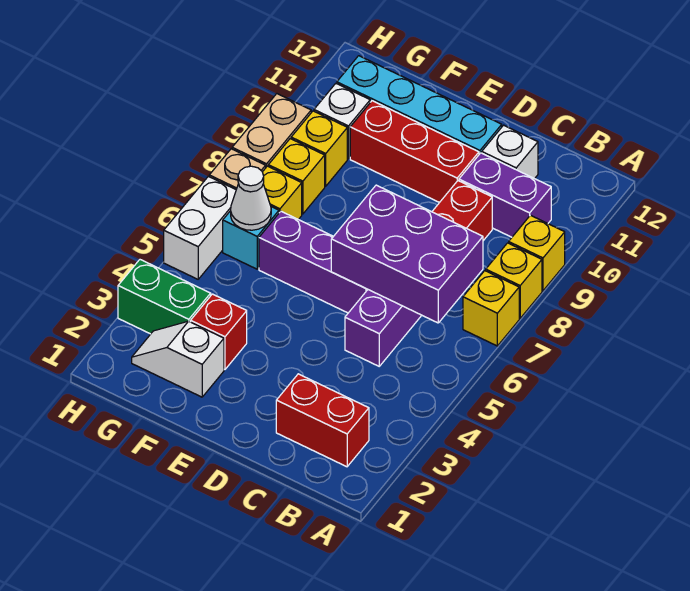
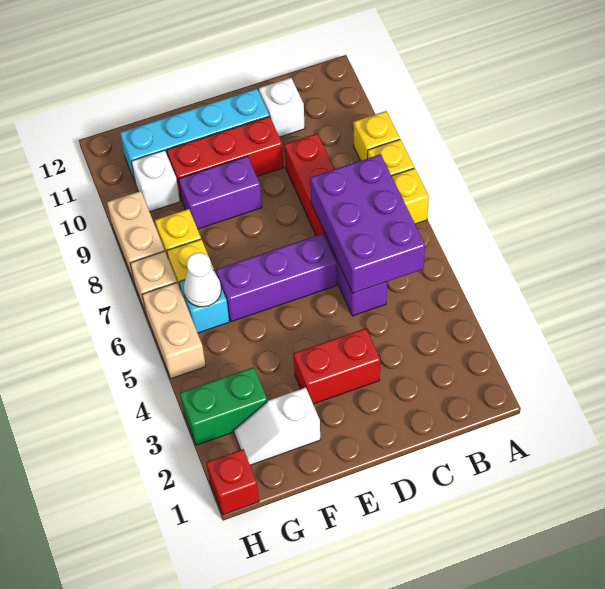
red brick B2:C2 level 1 -> red brick D3:E3 level 1
purple brick B6:D7 level 2 -> purple brick B5:C7 level 2
purple brick B10:C10 level 1 -> purple brick E9:F9 level 1
red brick F3 level 1 -> red brick H1 level 1
yellow brick G9 level 1 -> none
white brick H5:H6 level 1 -> tan brick H5:H6 level 1

